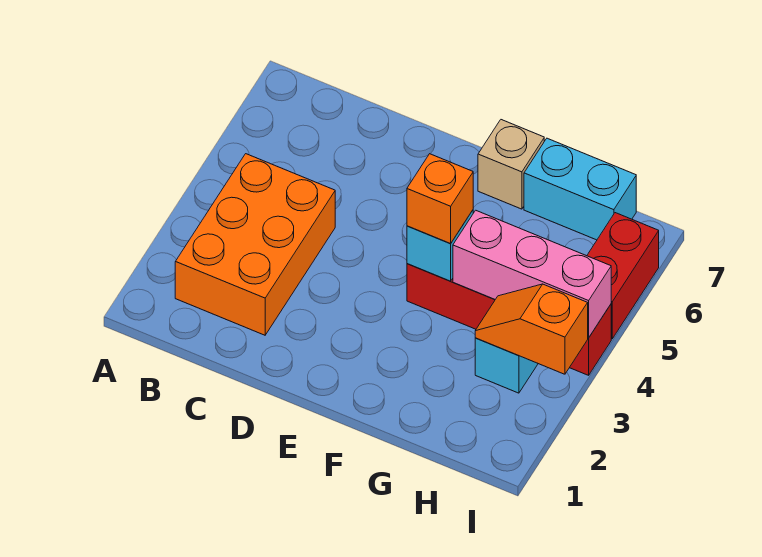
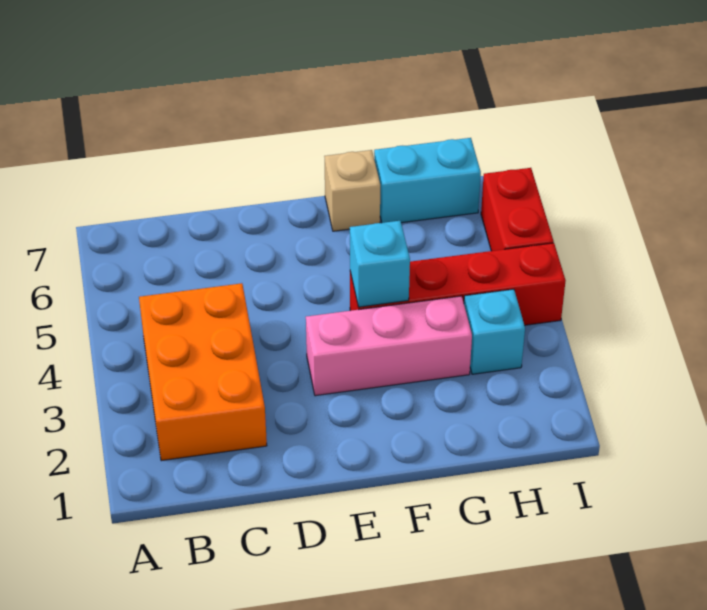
orange brick F4 level 3 -> none
pink brick G4:I4 level 2 -> pink brick E3:G3 level 1
orange slope H3:I3 level 2 top I -> none

